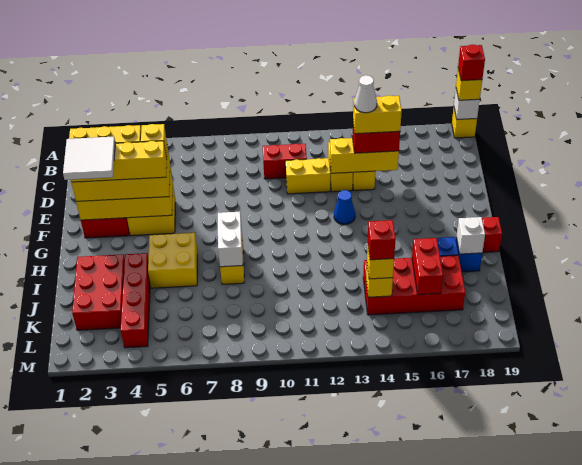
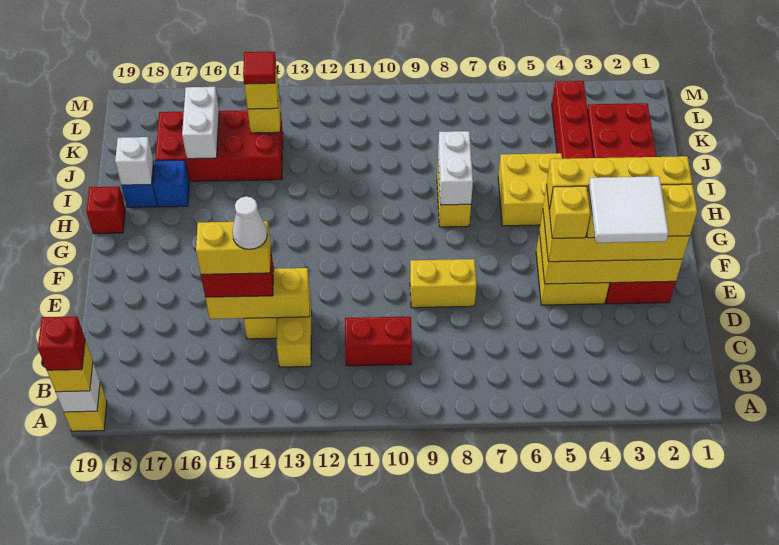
yellow brick D11:D12 level 1 -> yellow brick E8:E9 level 1
white tile F2:G3 level 5 -> white tile D3:E4 level 5
blue cone F13 level 1 -> none
red brick J16:K16 level 2 -> white brick J16:K16 level 2
red brick K14 level 4 -> red tile K14 level 4

